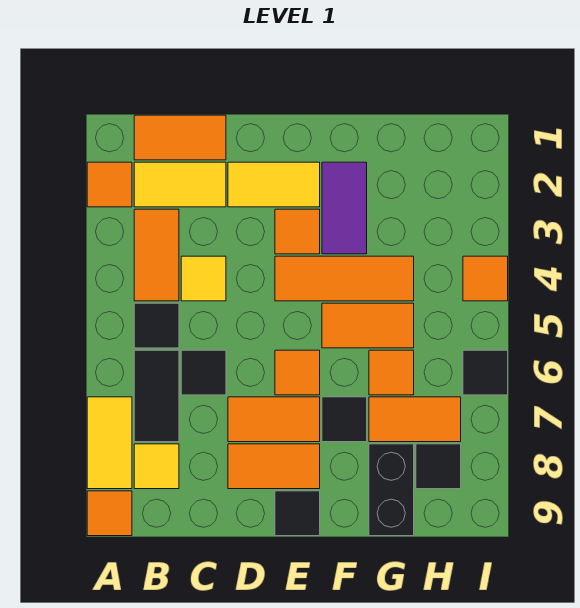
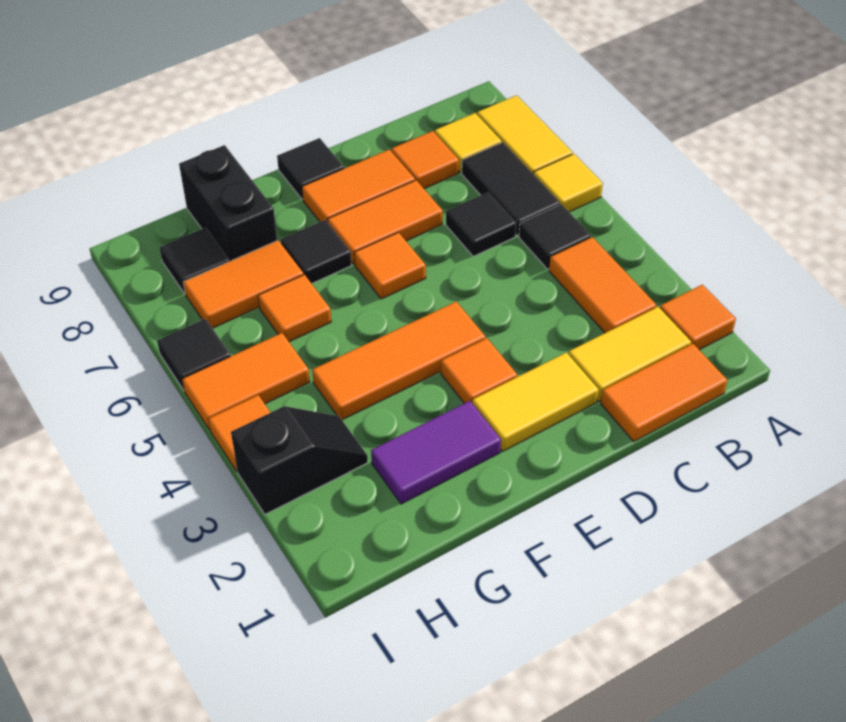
orange tile A9 level 1 -> orange tile C8 level 1
yellow tile C4 level 1 -> yellow tile A6 level 1
purple tile F2:F3 level 1 -> purple tile F2:G2 level 1
orange tile F5:G5 level 1 -> orange tile H5:I5 level 1
none -> black slope H3:I3 level 1 top I

